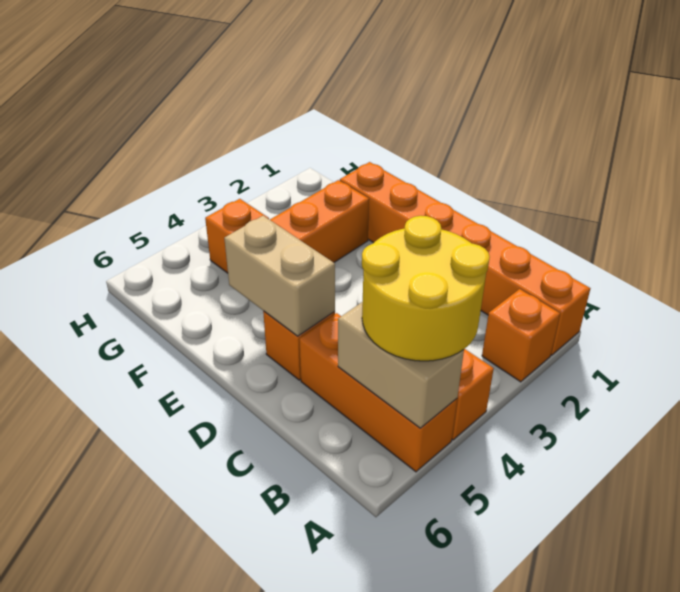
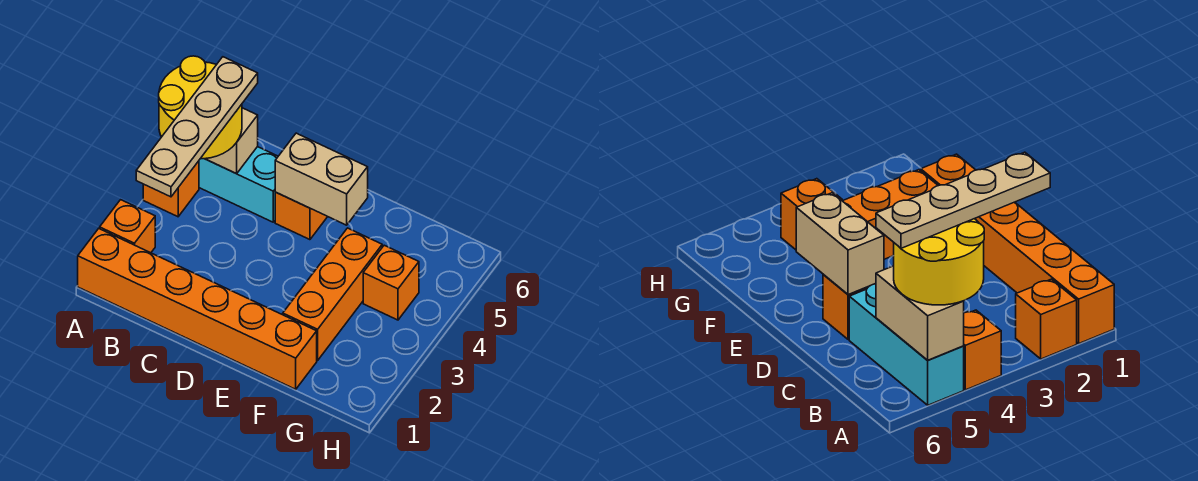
orange brick A5:C5 level 1 -> cyan brick A5:C5 level 1
none -> tan plate B2:B5 level 4

